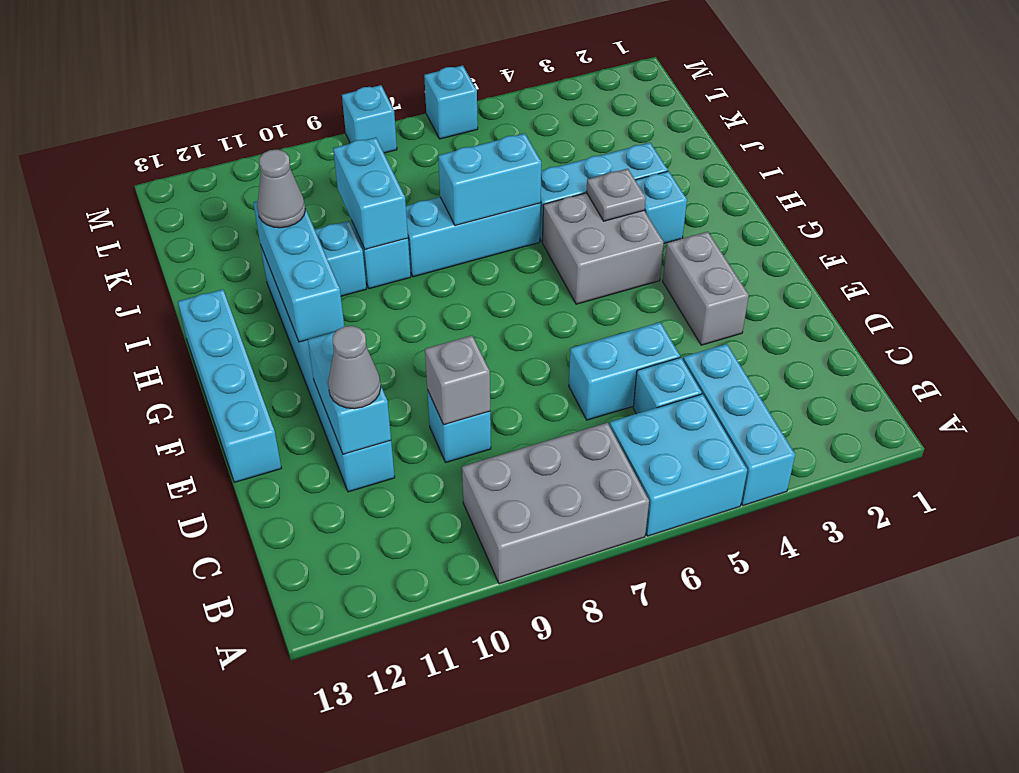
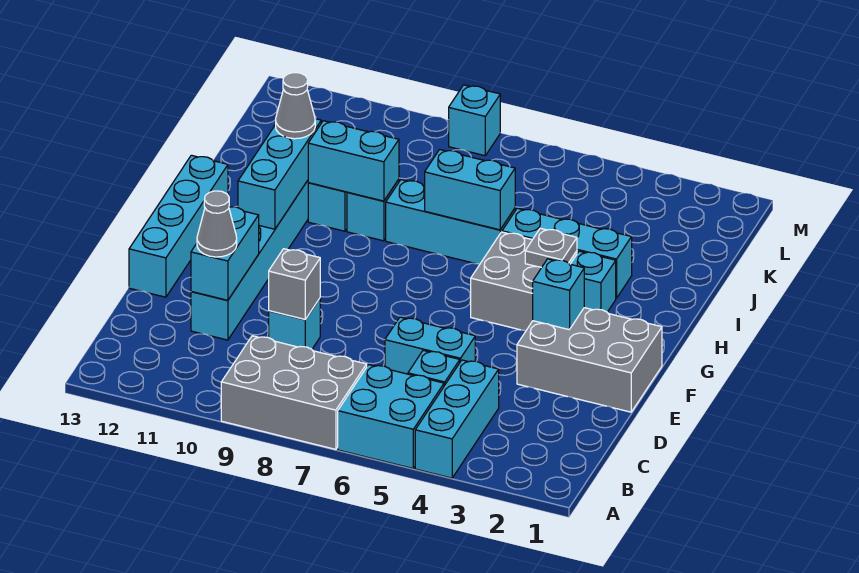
grey brick E3:F3 level 1 -> grey brick E1:F3 level 1
cyan brick I9:J9 level 2 -> cyan brick I9:I10 level 2
cyan brick M6 level 1 -> cyan brick F3 level 2

